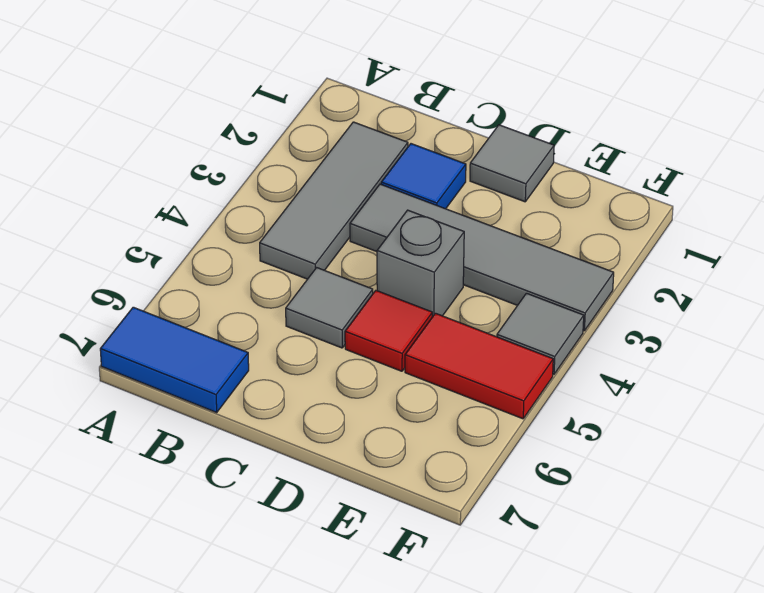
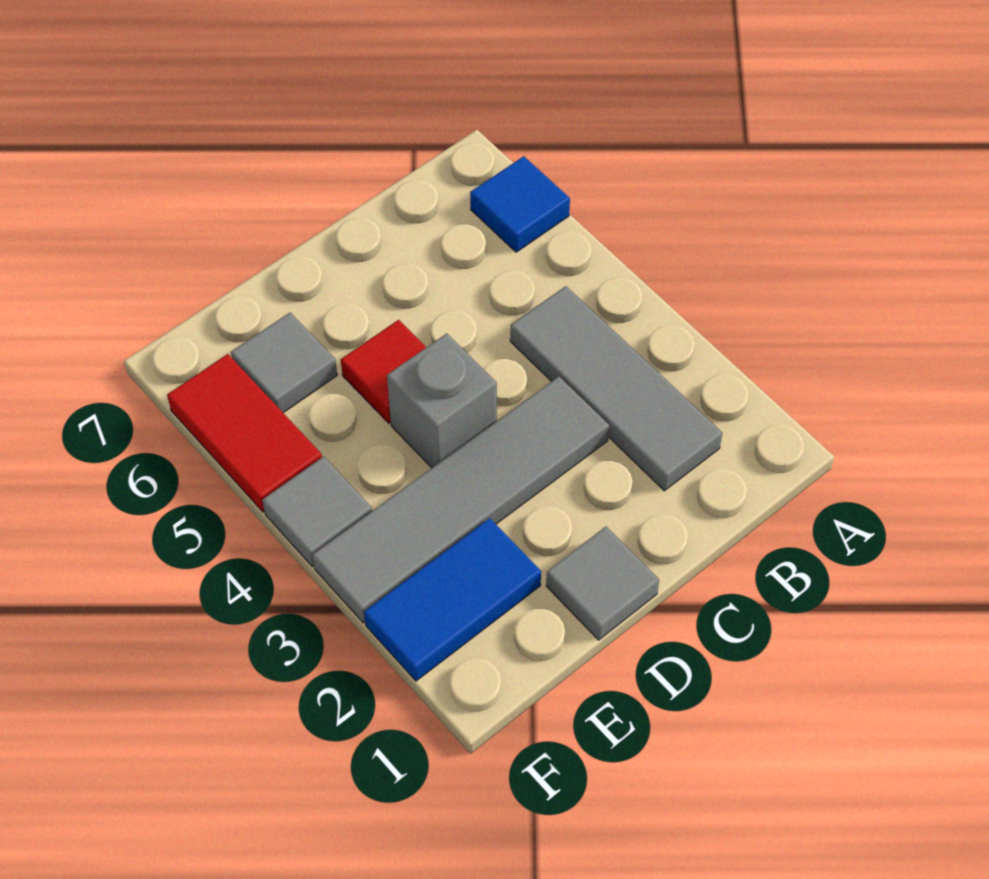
blue tile A7:B7 level 1 -> blue tile E2:F2 level 1
blue tile C2 level 1 -> blue tile A6 level 1
grey tile C5 level 1 -> grey tile E6 level 1
red tile E5:F5 level 1 -> red tile F5:F6 level 1

